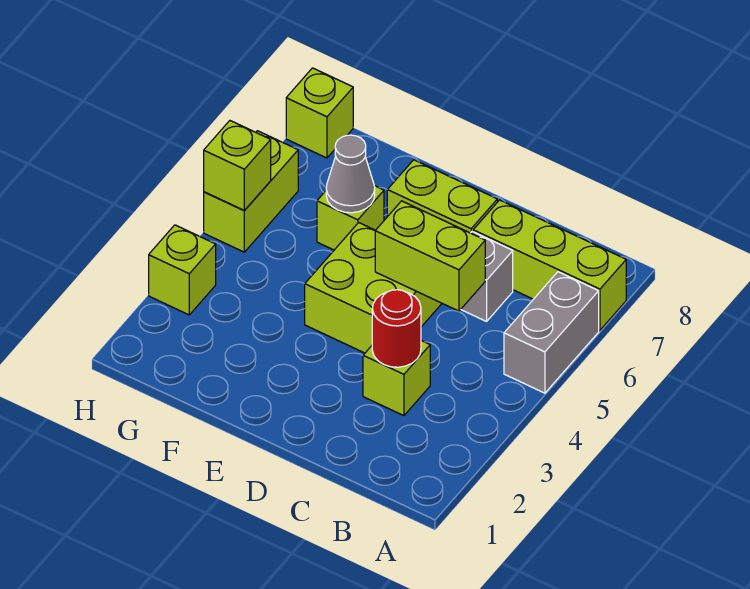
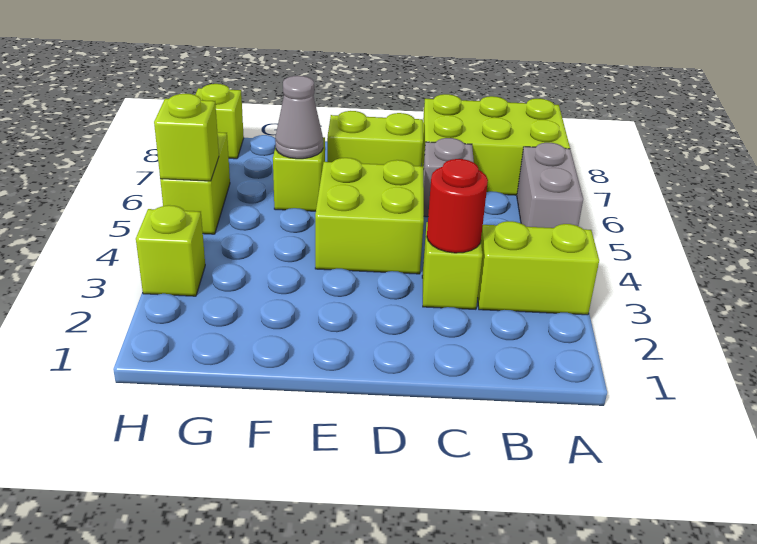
lime brick A7:C7 level 1 -> lime brick A7:C8 level 1
lime brick C5:D5 level 2 -> lime brick A3:B3 level 1

